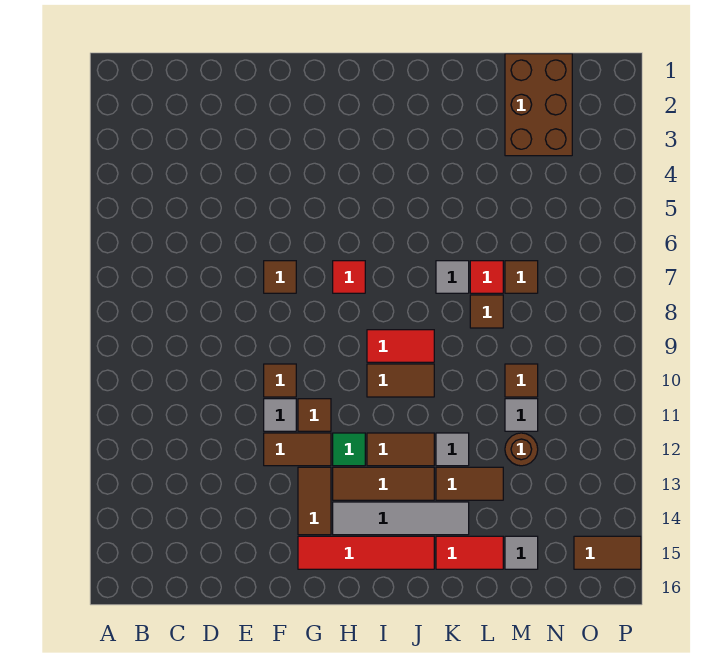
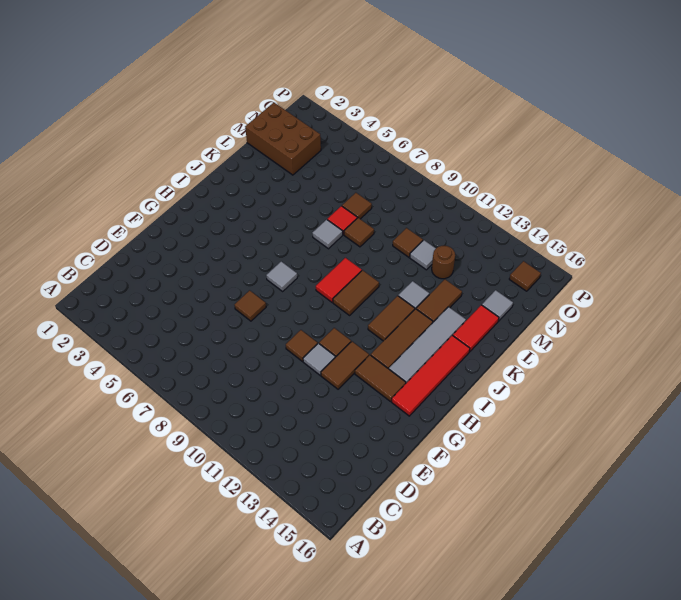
red tile H7 level 1 -> grey tile H7 level 1
green tile H12 level 1 -> none
brown tile O15:P15 level 1 -> brown tile O15 level 1

